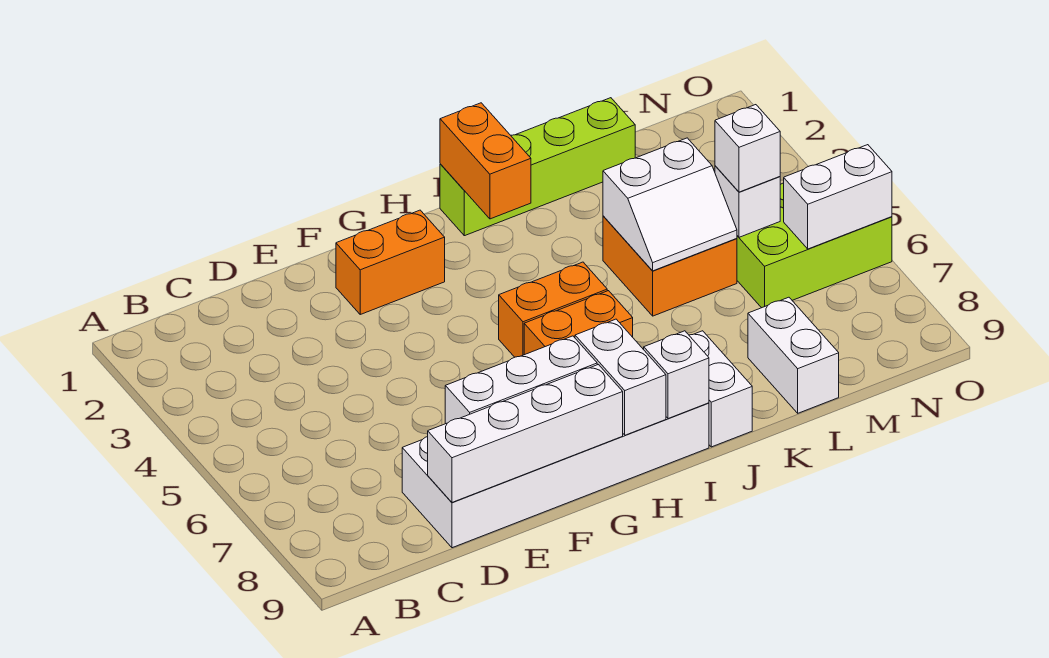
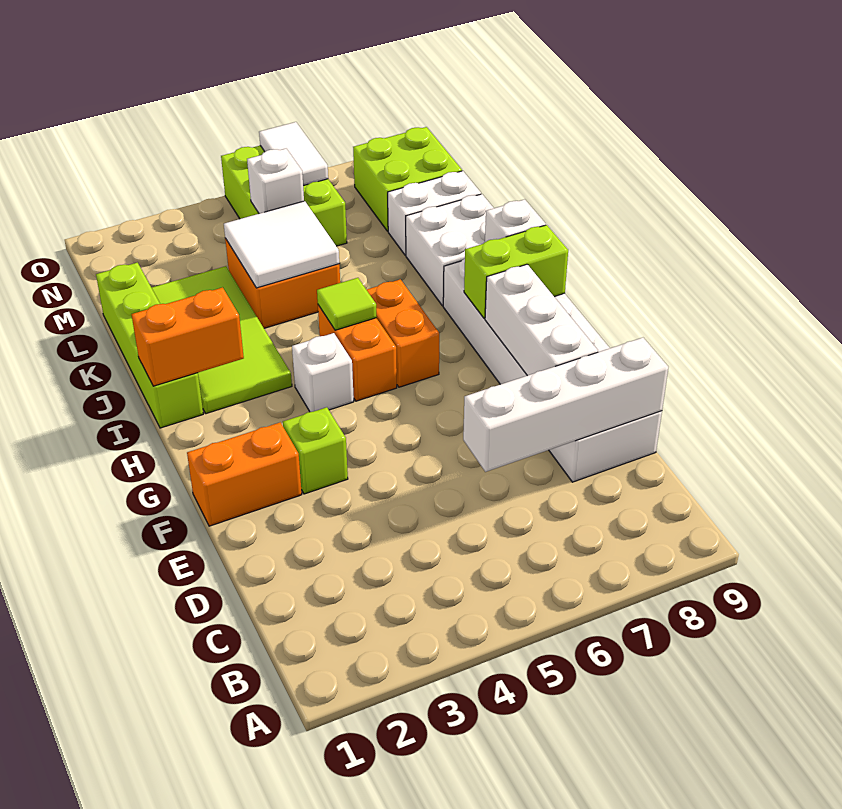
white brick D9:G9 level 2 -> white brick D6:D9 level 2
orange brick F2:G2 level 1 -> orange brick F1:F2 level 1
none -> lime brick F3 level 1
white brick H8:H9 level 2 -> lime brick H8:H9 level 2
none -> lime tile I2:L3 level 1
none -> lime tile I5 level 2
white brick J8:J9 level 1 -> white brick J8:K9 level 1
white slope K4:L5 level 2 top 4 -> white tile K4:L5 level 2
white brick M5 level 3 -> white brick H4 level 1
none -> lime brick M8:N9 level 1
white brick N6:O6 level 2 -> white tile N6:O6 level 2

